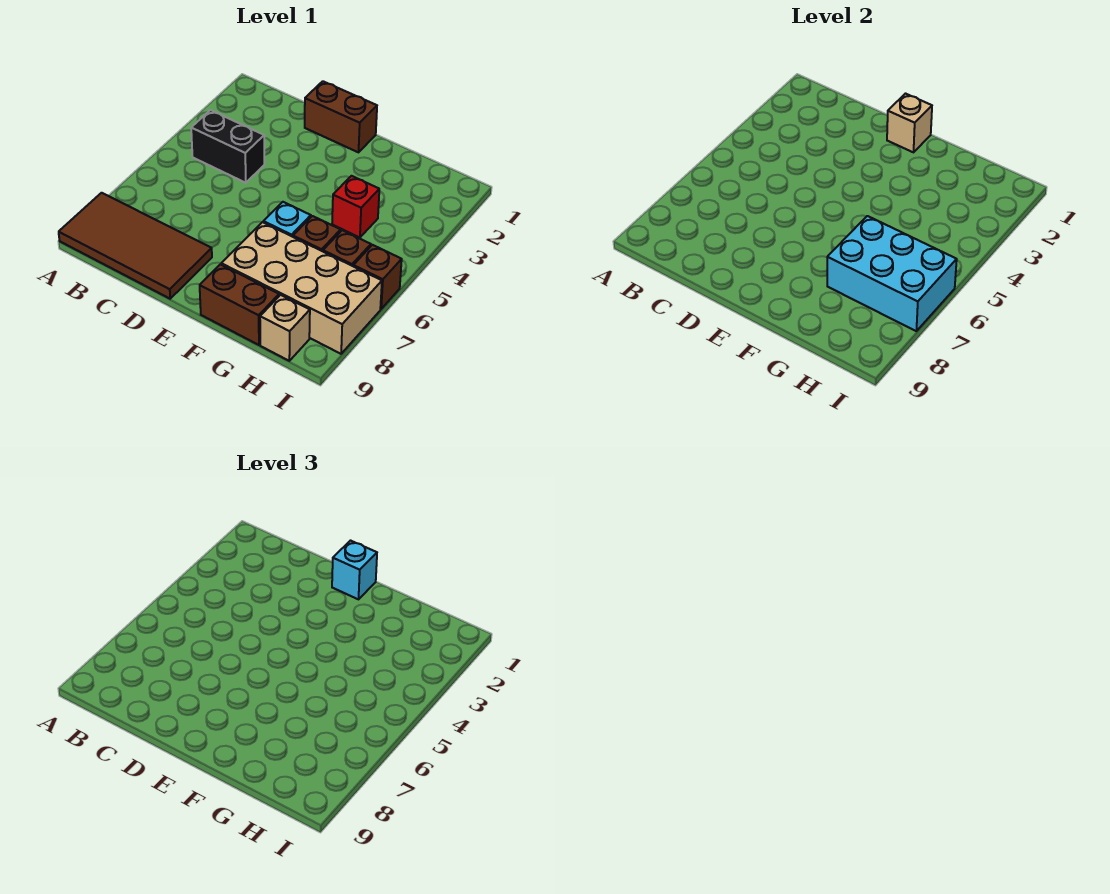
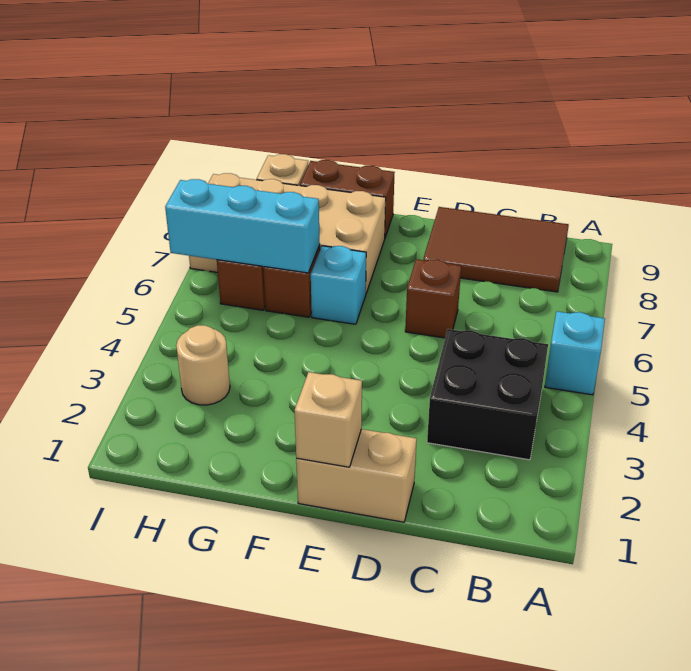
brown tile A8:D9 level 1 -> brown tile B8:D9 level 1
black brick B4:C4 level 1 -> black brick B3:C4 level 1
brown brick D1:E1 level 1 -> tan brick D1:E1 level 1
cyan brick E1 level 3 -> cyan brick A5 level 1
red brick G4 level 1 -> none
cyan brick G6:I7 level 2 -> cyan brick G6:I6 level 2
none -> tan round brick H3 level 1
brown brick I6 level 1 -> brown brick D6 level 1

